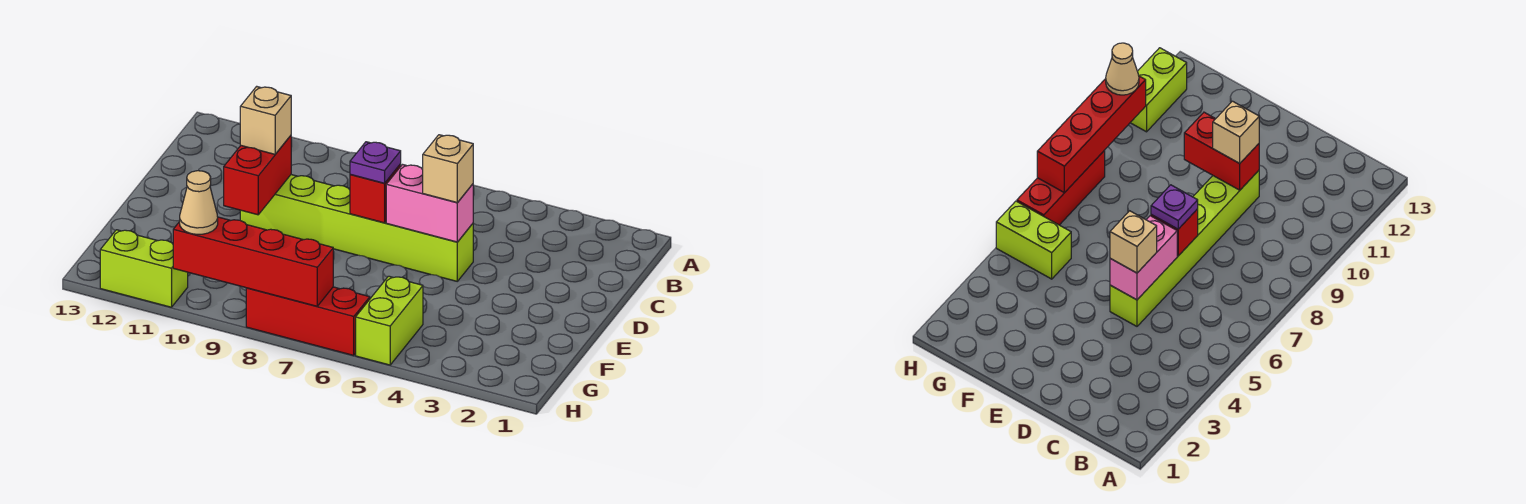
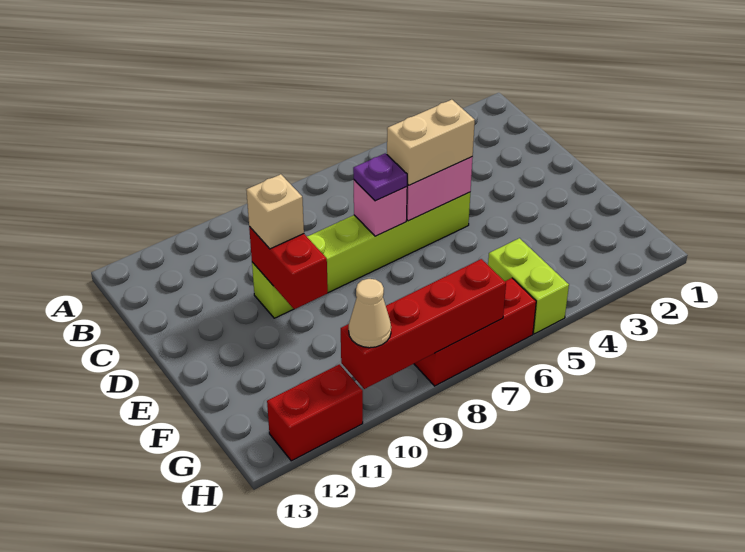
tan brick D5 level 3 -> tan brick D5:D6 level 3
red brick D7 level 2 -> pink brick D7 level 2
lime brick H11:H12 level 1 -> red brick H11:H12 level 1

